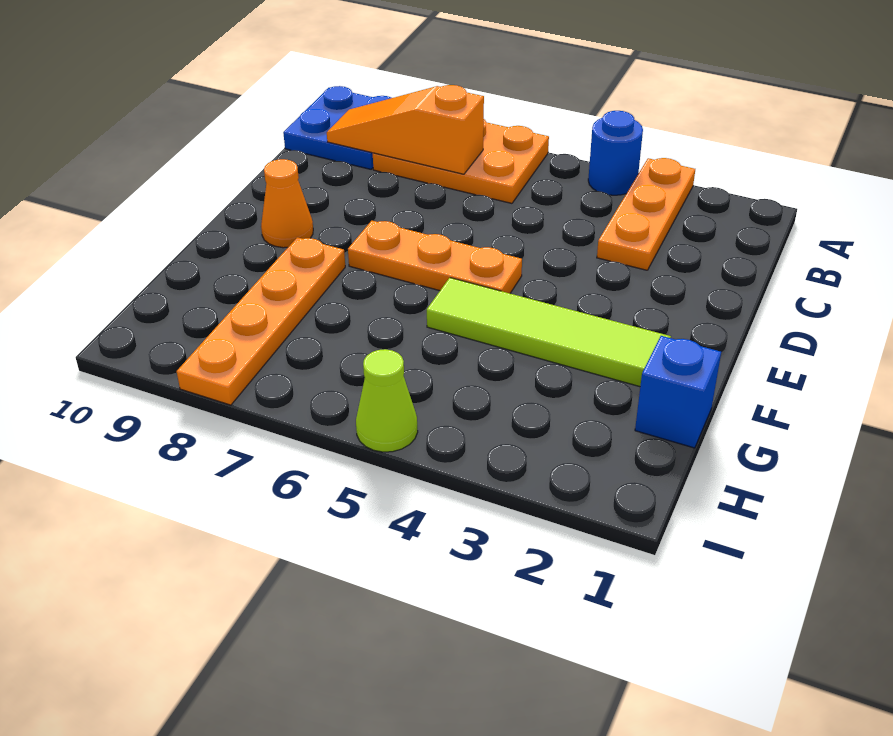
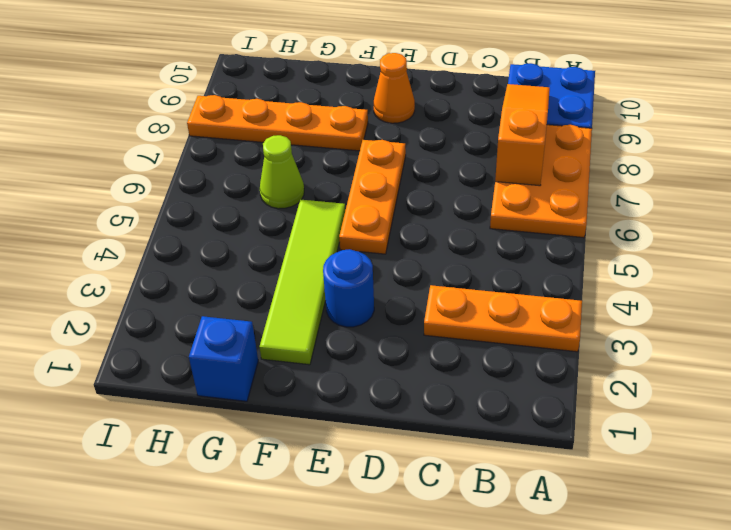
blue round brick A4 level 1 -> blue round brick E3 level 1
lime cone I5 level 1 -> lime cone G6 level 1

